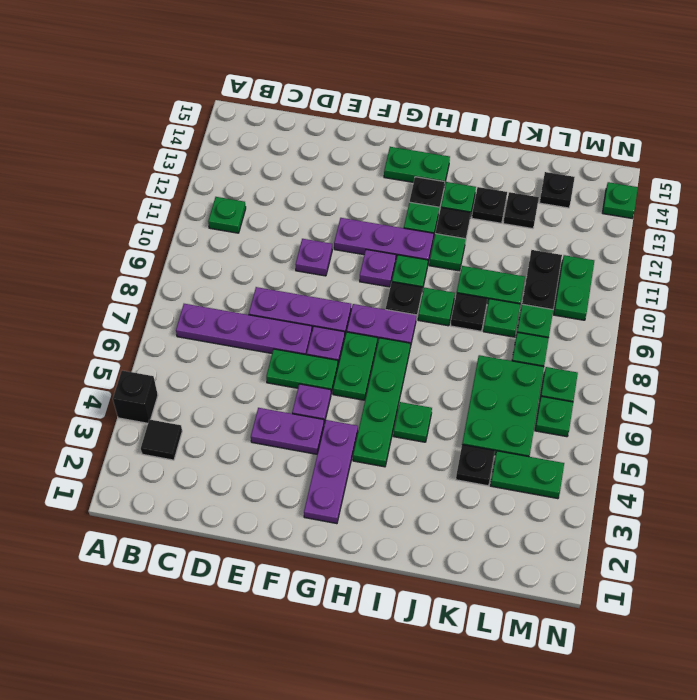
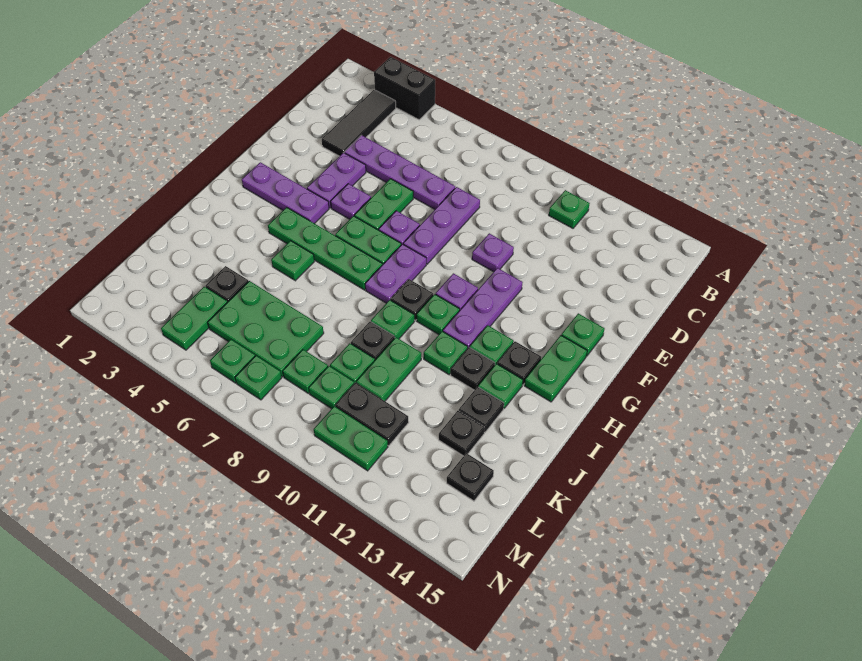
black brick A4 level 1 -> black brick A3:A4 level 1
black tile B3 level 1 -> black tile B3:D3 level 1
purple plate B7:E7 level 1 -> purple plate D4:D7 level 1
green plate N14 level 1 -> green plate F14 level 1

